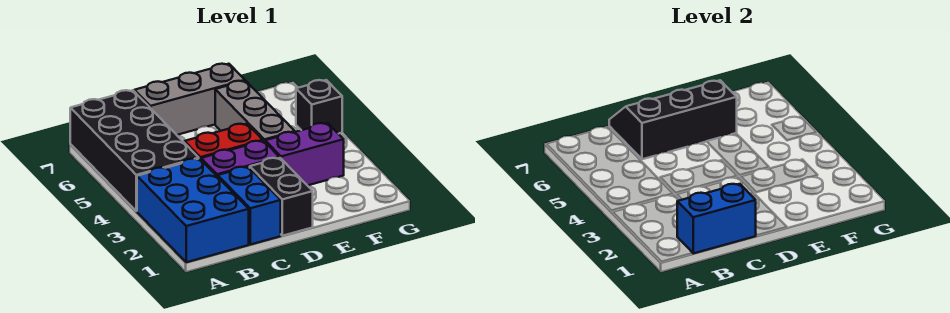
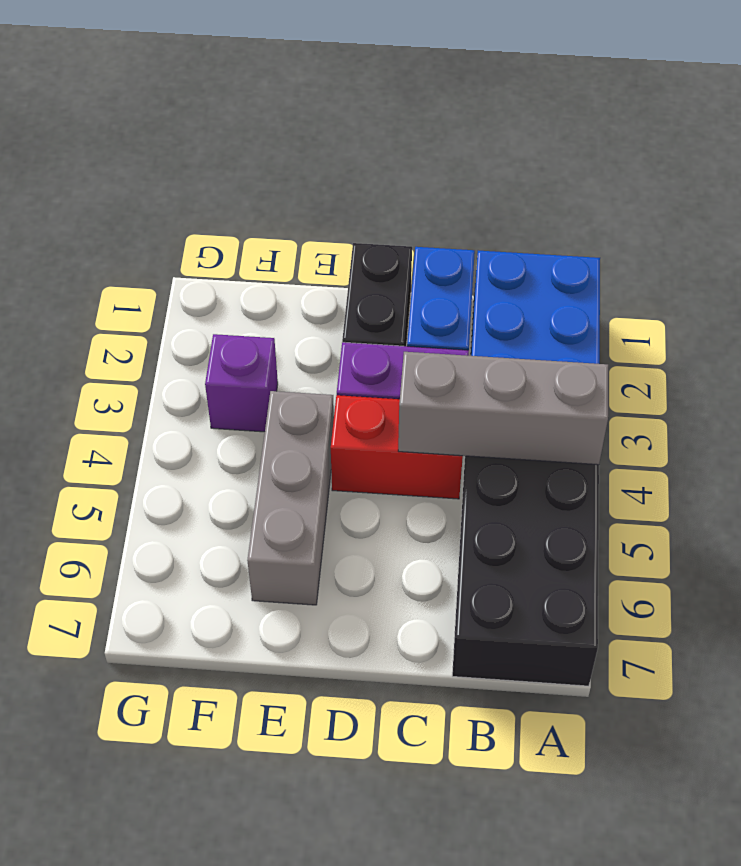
blue brick B1:C1 level 2 -> none
black slope C6:E7 level 2 top 6 -> none
grey brick C7:E7 level 1 -> grey brick A4:C4 level 2
purple brick E3:F3 level 1 -> purple brick F3 level 1
black brick G5 level 1 -> none

